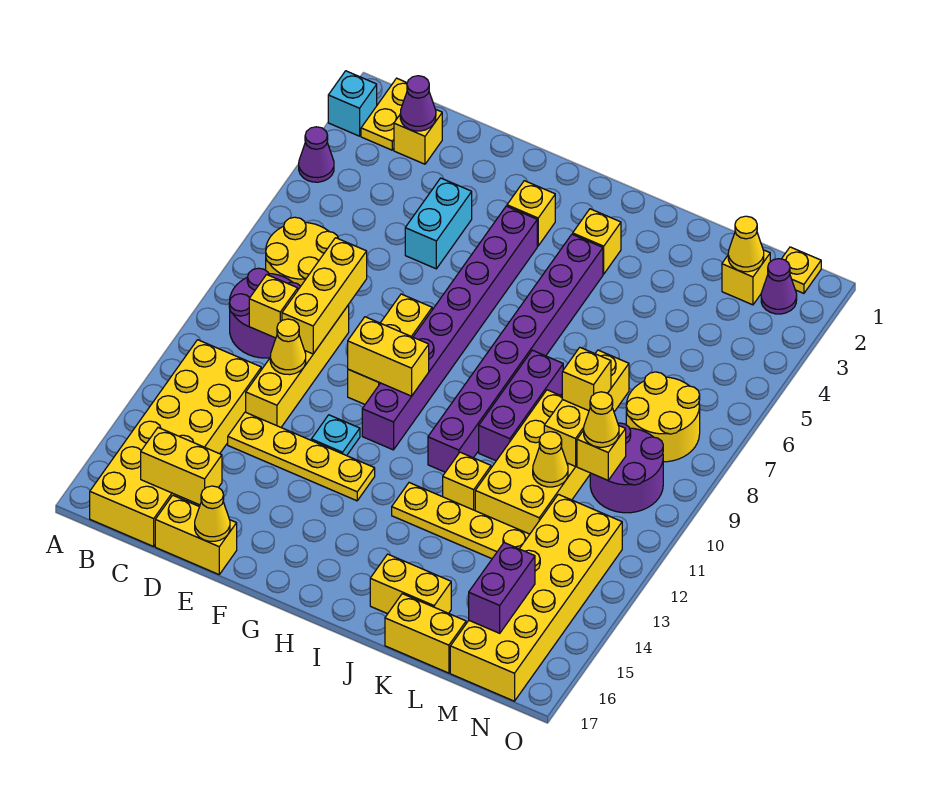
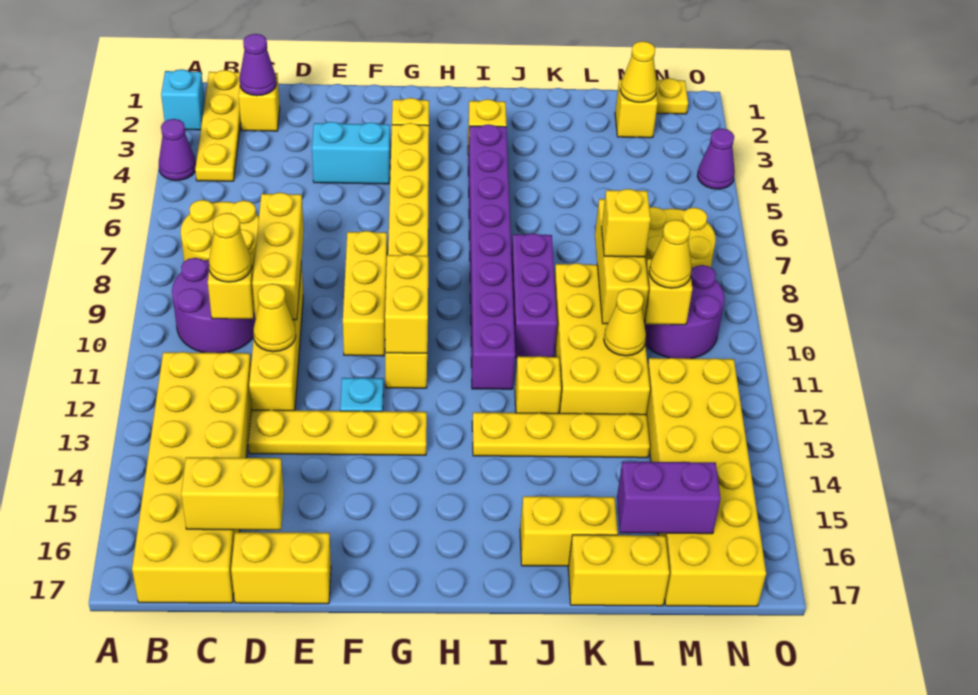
yellow plate B1:B2 level 1 -> yellow plate B1:B4 level 1
cyan brick E4:E5 level 1 -> cyan brick E4:F4 level 1
yellow cone E17 level 2 -> yellow cone C10 level 3
yellow brick F10:G10 level 2 -> yellow brick G10:G11 level 2
purple brick G4:G11 level 1 -> yellow brick G4:G11 level 1
purple brick M15:M16 level 2 -> purple brick L16:M16 level 2
purple cone N2 level 1 -> purple cone O4 level 1

